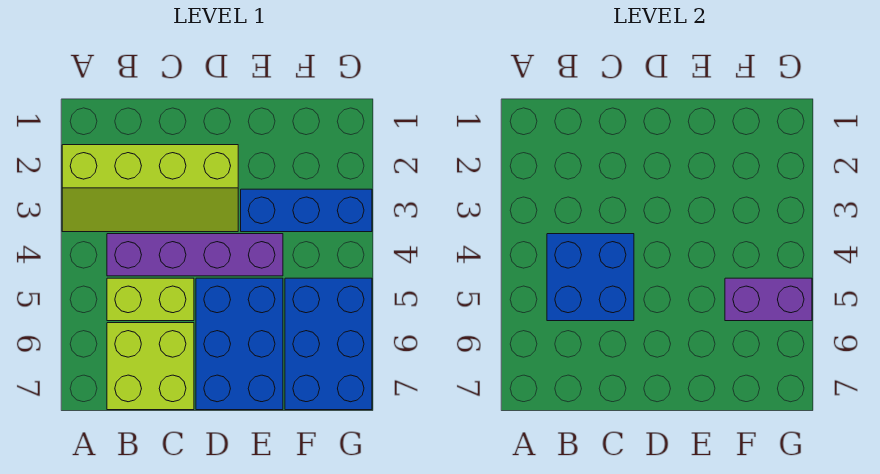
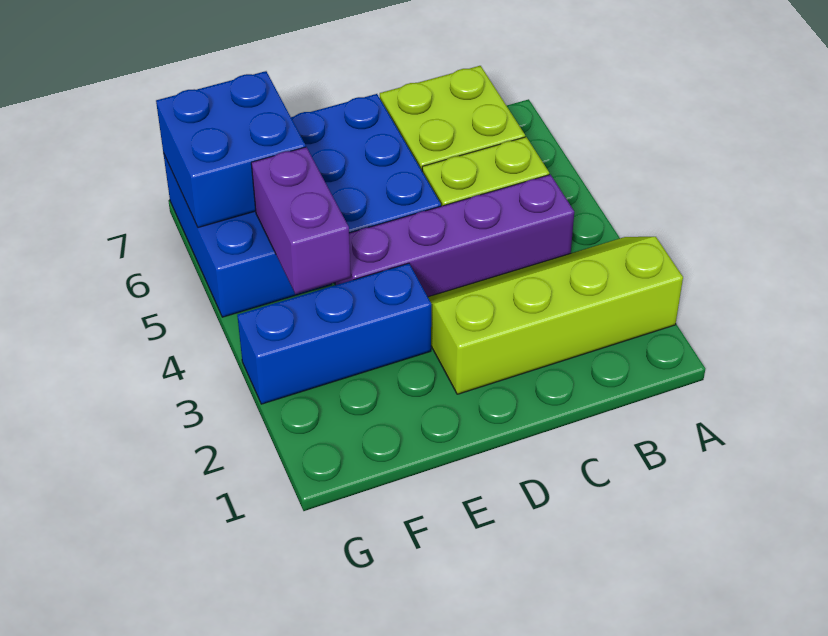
blue brick B4:C5 level 2 -> blue brick F6:G7 level 2
purple brick F5:G5 level 2 -> purple brick F4:F5 level 2

